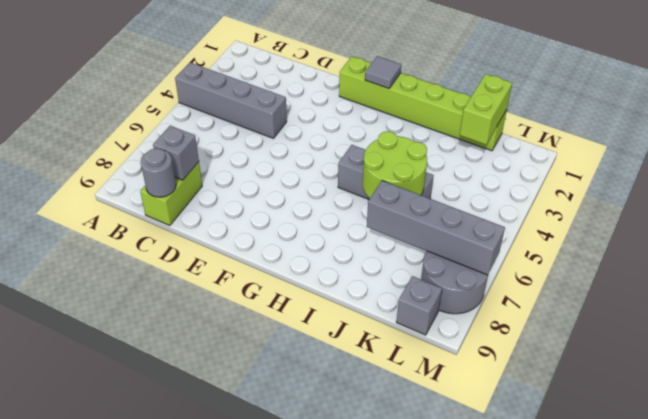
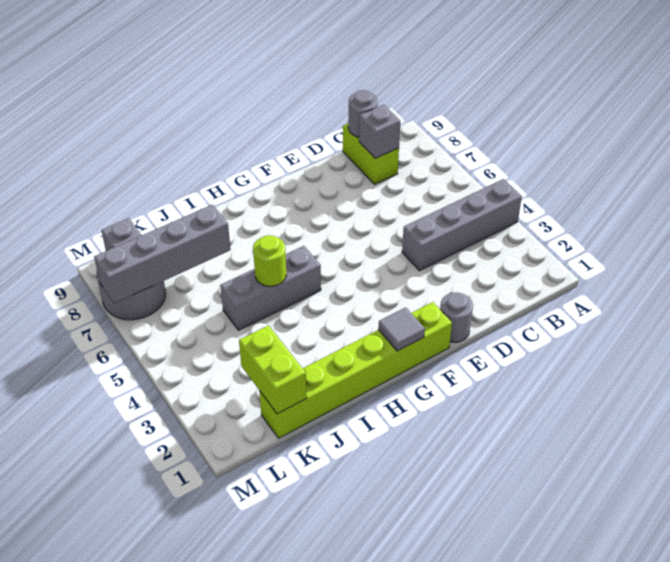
none -> grey round brick E1 level 1
lime round brick I5:J6 level 2 -> lime round brick I5 level 2

